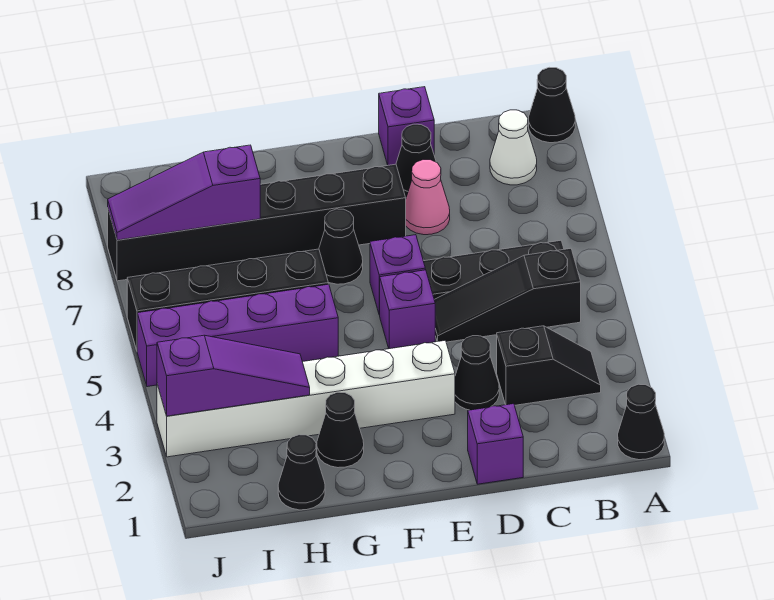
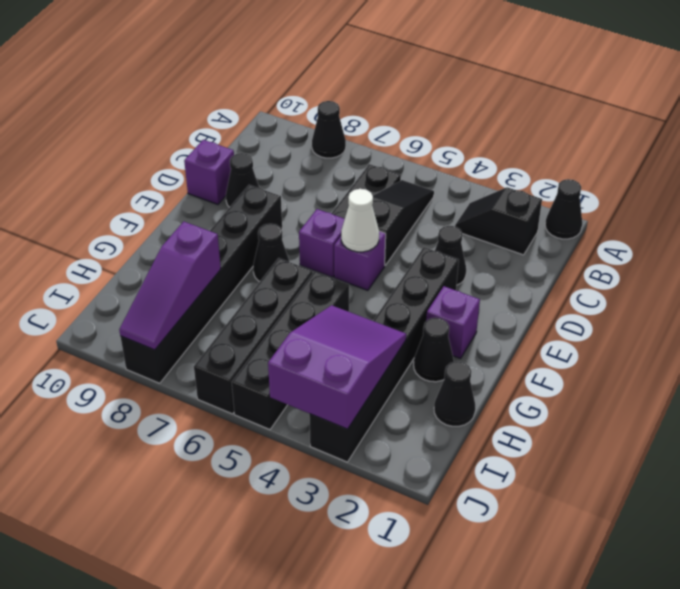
black cone A10 level 1 -> black cone A8 level 1
black slope B3:C3 level 1 top C -> black slope B2:B3 level 1 top 2
black slope B5:D5 level 1 top B -> black slope B5:D5 level 1 top D
white cone B9 level 1 -> white cone E5 level 2
purple brick D1 level 1 -> purple brick F2 level 1
pink cone D8 level 1 -> none
white brick E3:J3 level 1 -> black brick E3:J3 level 1
purple brick G5:J5 level 1 -> black brick G5:J5 level 1
purple slope H3:J3 level 2 top J -> purple slope H3:J4 level 2 top J

